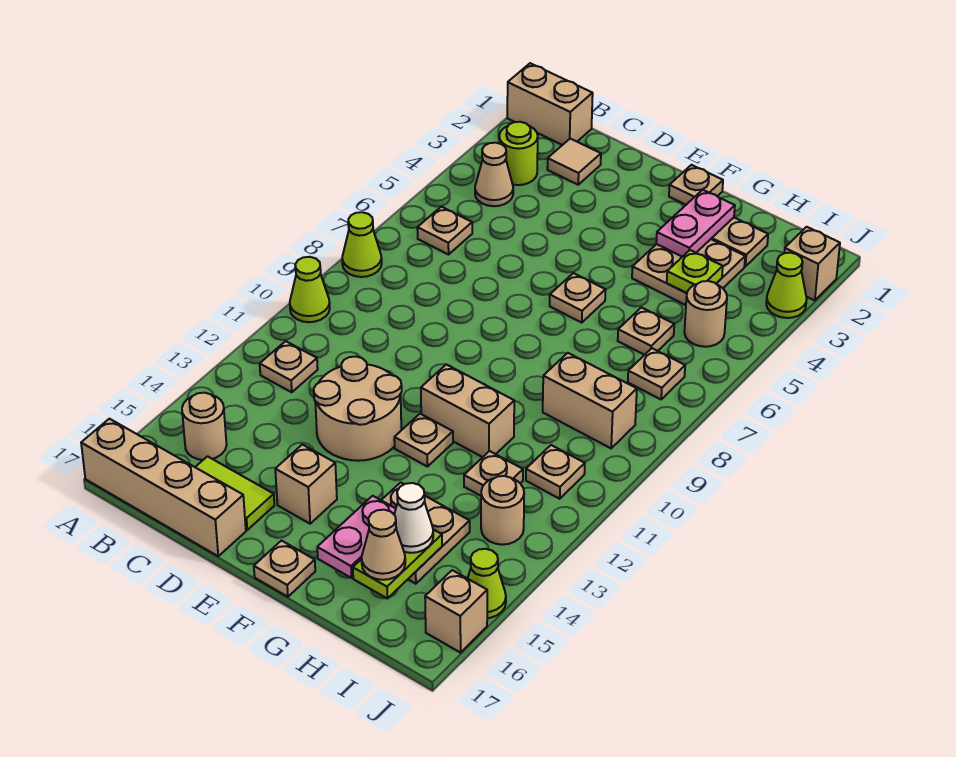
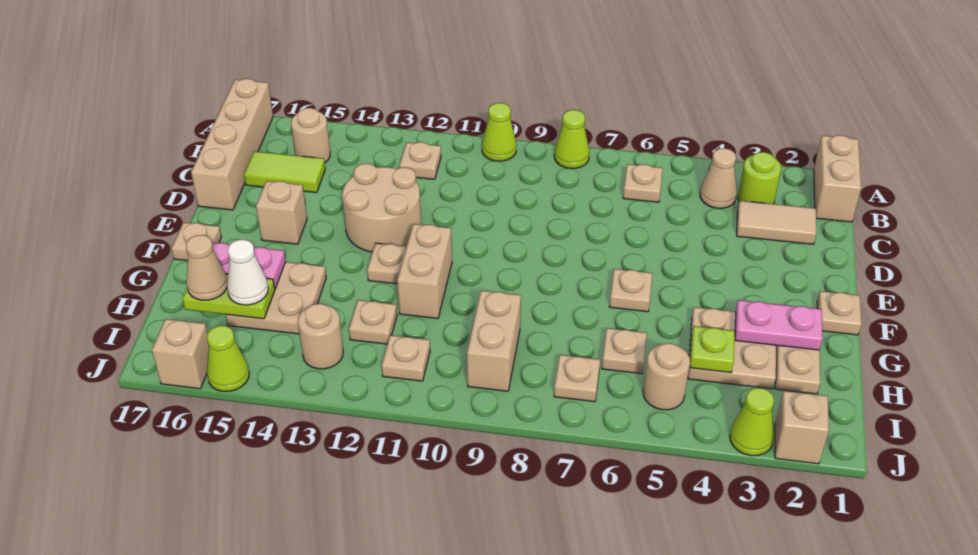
tan tile C2 level 1 -> tan tile C2:C3 level 1
lime tile C16:D16 level 1 -> lime tile C15:C16 level 1

